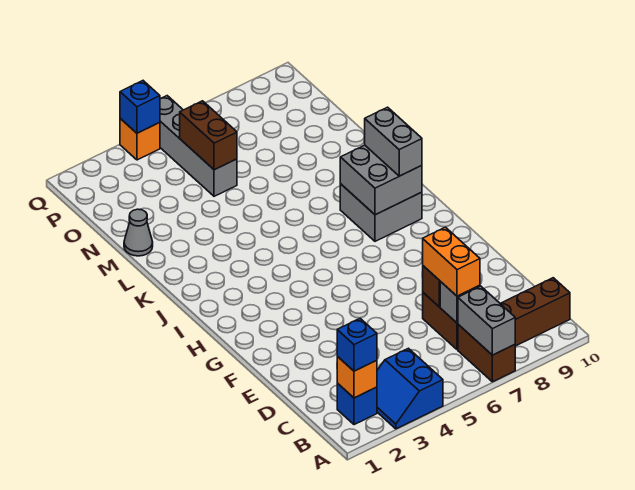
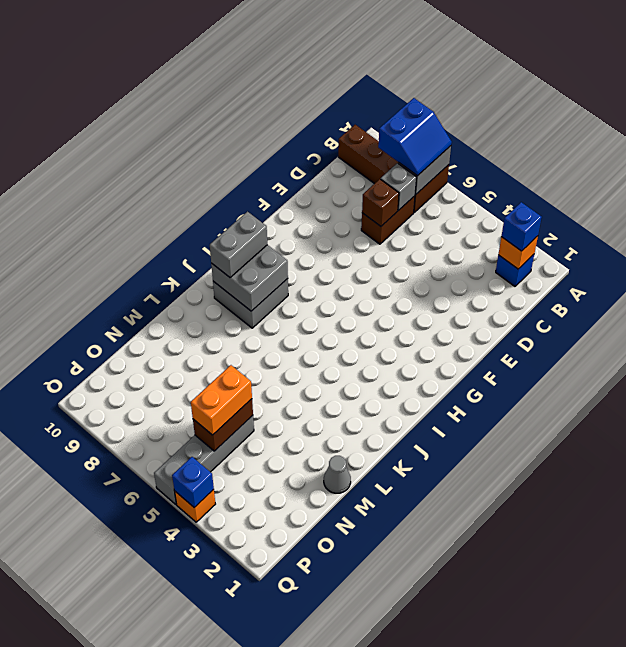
blue slope A3:B4 level 1 top 4 -> blue slope A7:B8 level 3 top 8
orange brick C7:D7 level 3 -> orange brick N5:O5 level 3

